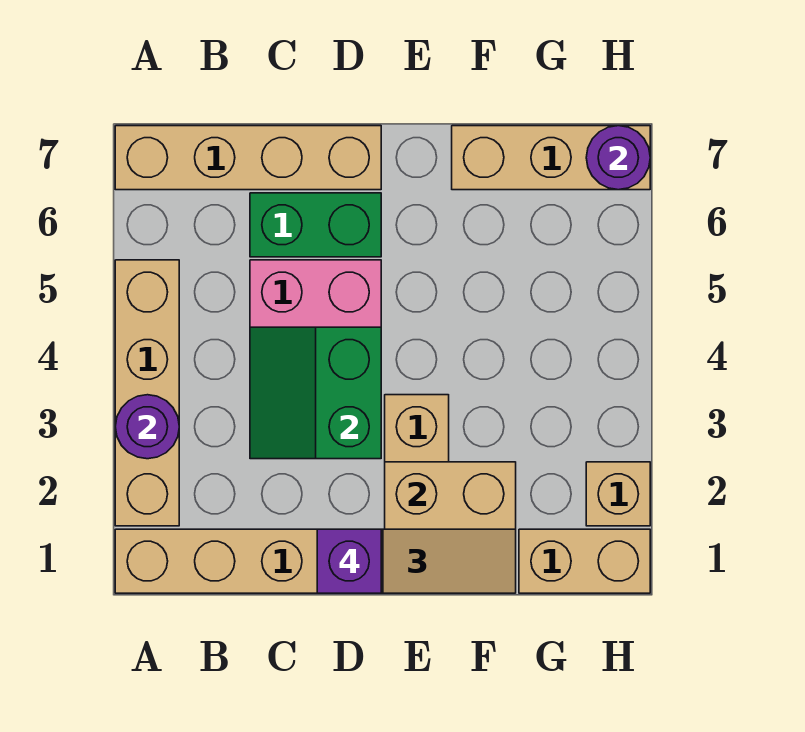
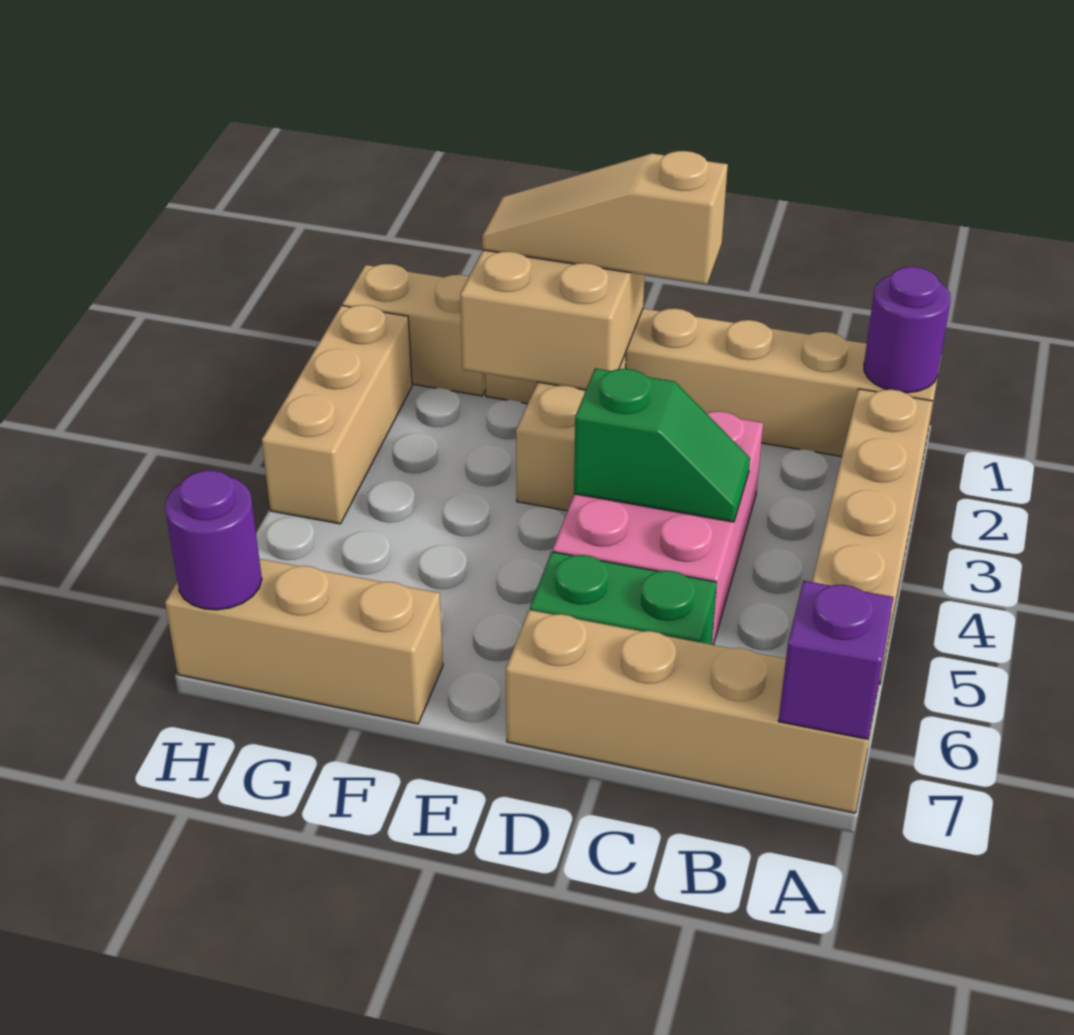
purple round brick A3 level 2 -> purple round brick A1 level 2
green slope C3:D4 level 2 top D -> green slope C4:D4 level 2 top D
purple brick D1 level 4 -> purple brick A7 level 2
tan brick H2 level 1 -> tan brick H2:H4 level 1

